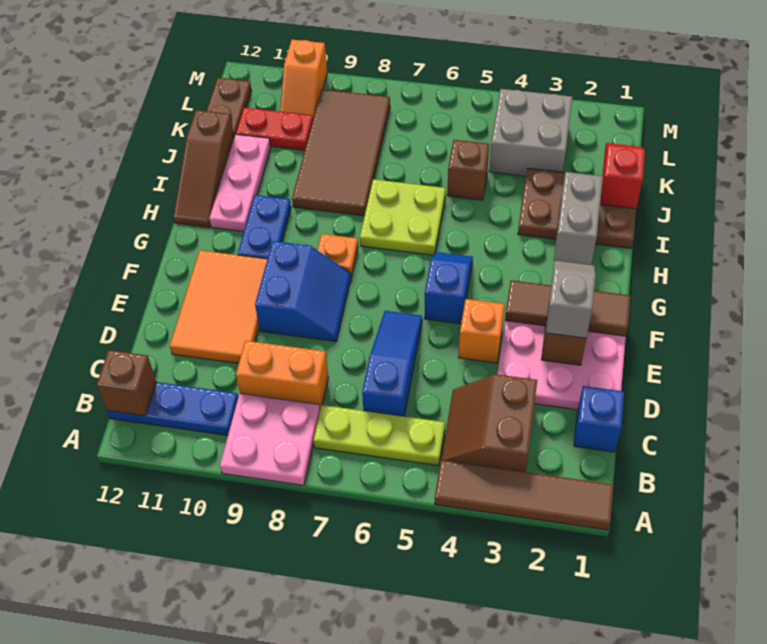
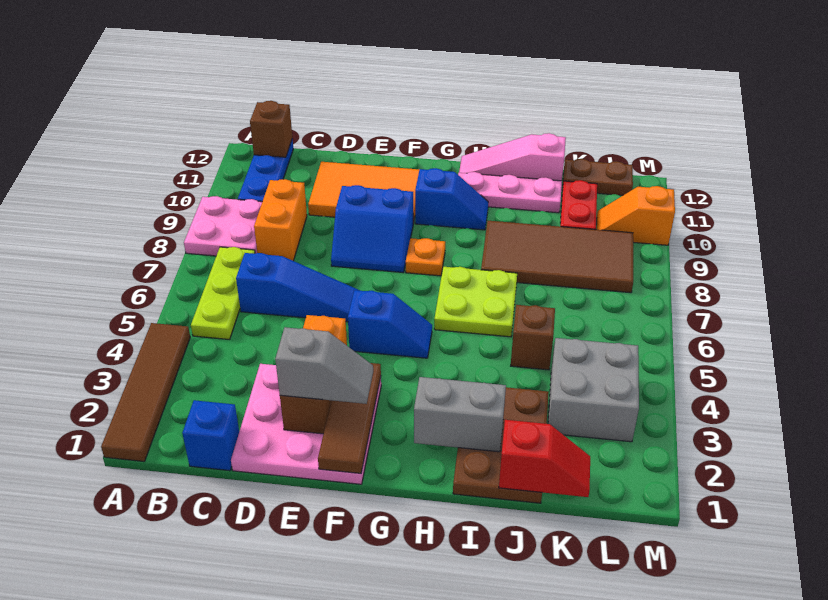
brown slope B3:C4 level 1 top 3 -> none
blue plate G10:H10 level 1 -> blue slope G10:H10 level 1 top G
brown slope H12:J12 level 1 top J -> pink slope H12:J12 level 1 top J

